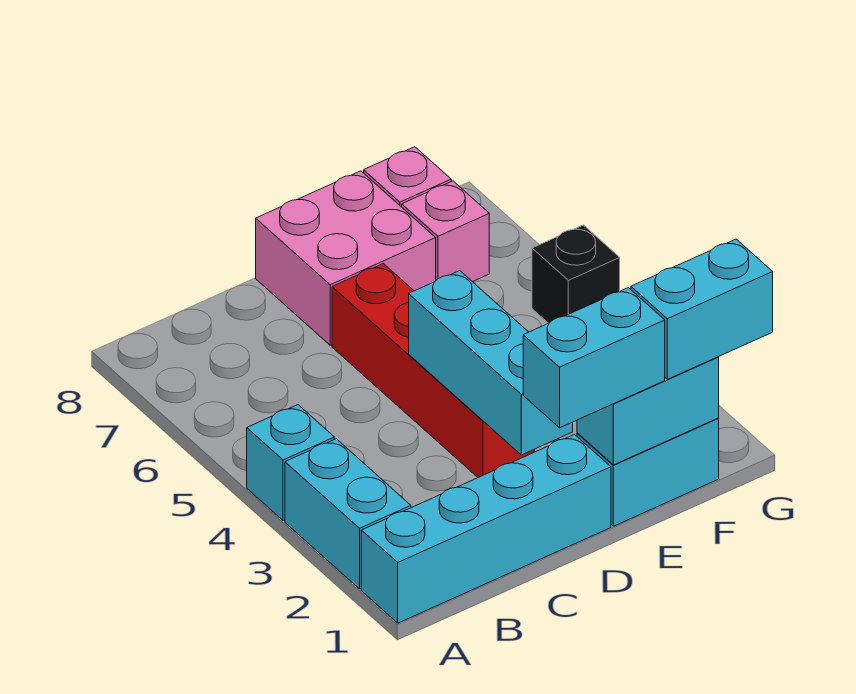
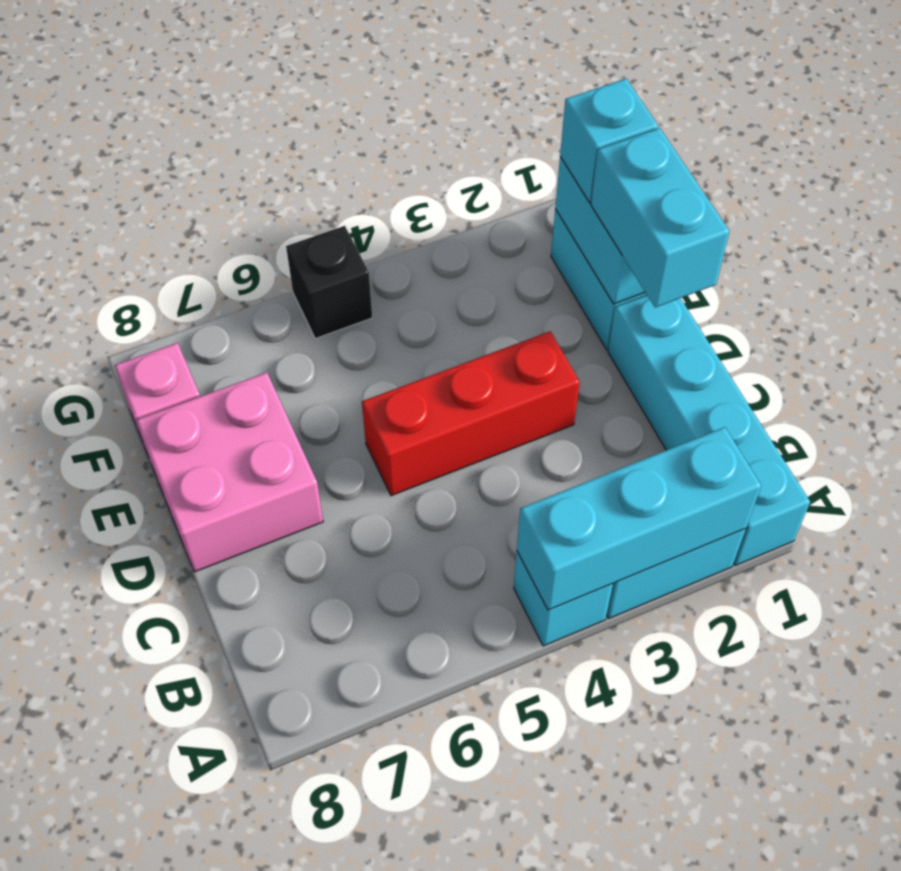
cyan brick D2:D4 level 2 -> cyan brick A2:A4 level 2
red brick D3:D6 level 1 -> red brick D3:D5 level 1
cyan brick F1:G1 level 3 -> cyan brick F1 level 3
pink brick F7 level 1 -> none

